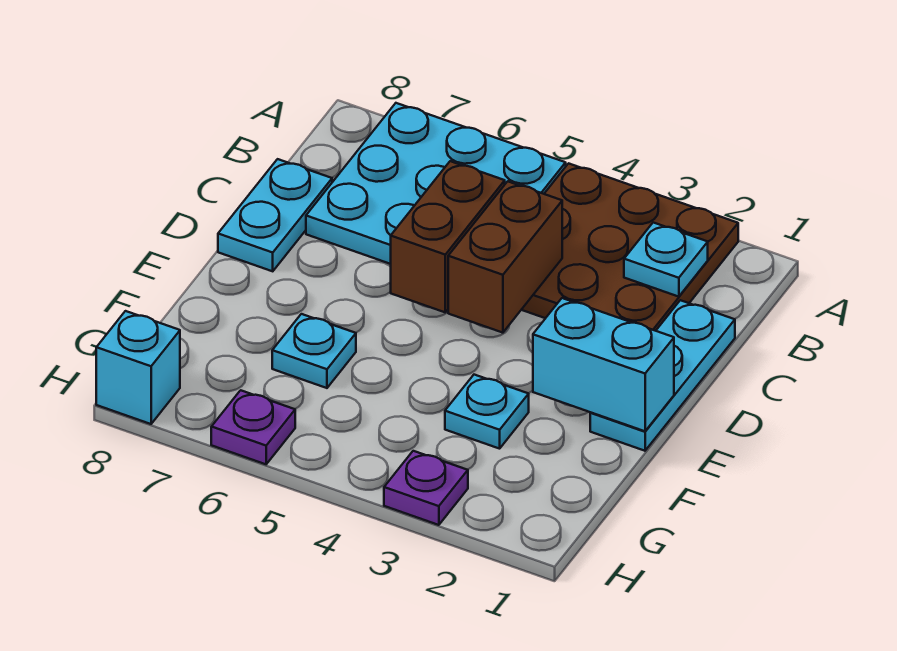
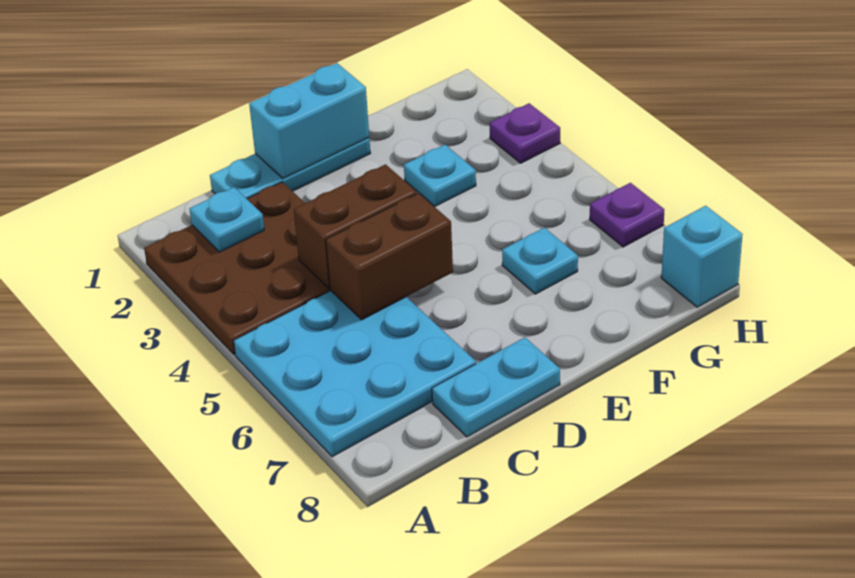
cyan brick E1:E2 level 2 -> cyan brick D1:E1 level 2

